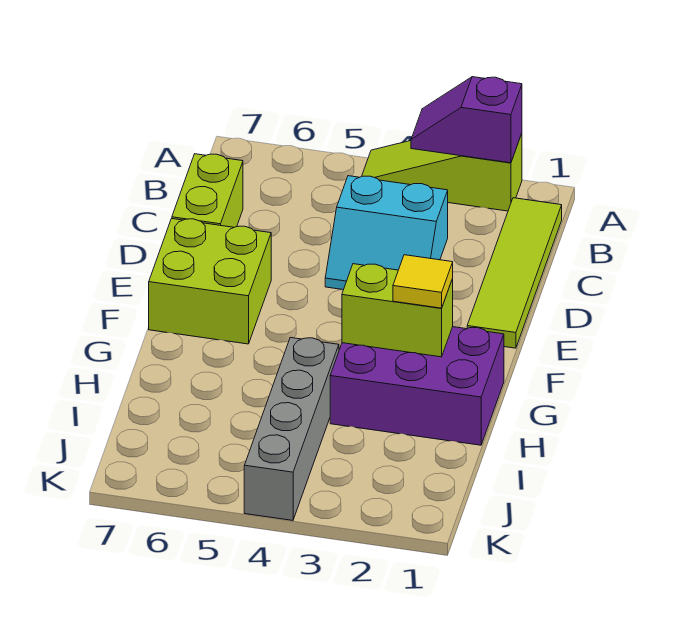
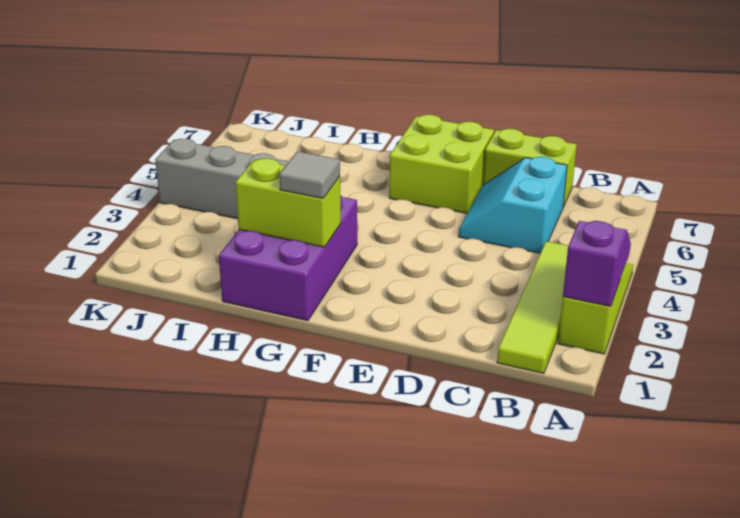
lime tile B1:E1 level 1 -> lime tile B1:B4 level 1
cyan slope C3:D4 level 1 top C -> cyan slope C5:D6 level 1 top C
lime brick G2:G3 level 2 -> lime brick G2:H2 level 2
yellow tile G2 level 3 -> grey tile G2 level 3

